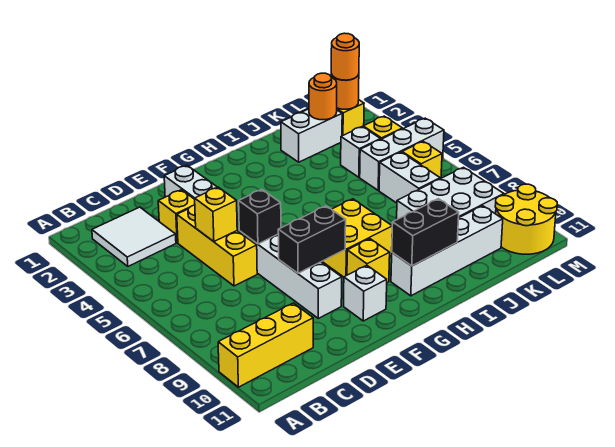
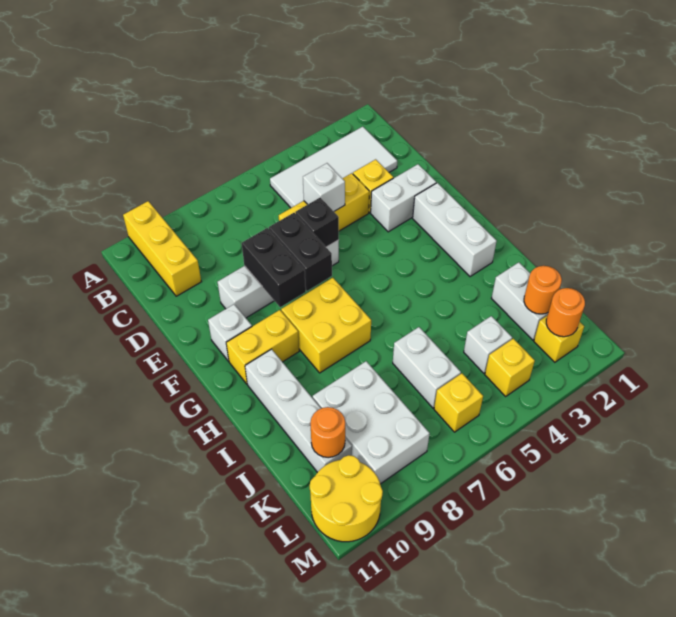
white tile B2:C3 level 1 -> white tile B2:C5 level 1
yellow brick D5 level 2 -> white brick D5 level 2
yellow brick G9 level 1 -> yellow brick G9:G10 level 1
black brick H10:I10 level 2 -> black brick E7:F7 level 2
white brick K5:M5 level 1 -> white brick F2:H2 level 1
white brick K6:K7 level 1 -> white brick J6:K6 level 1
orange round brick L2 level 3 -> orange round brick K10 level 2

